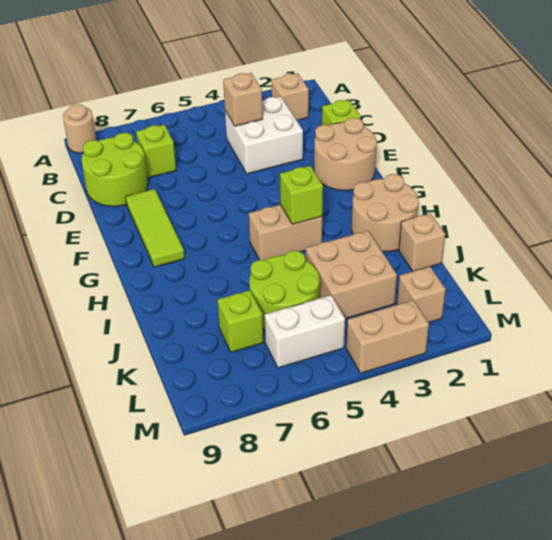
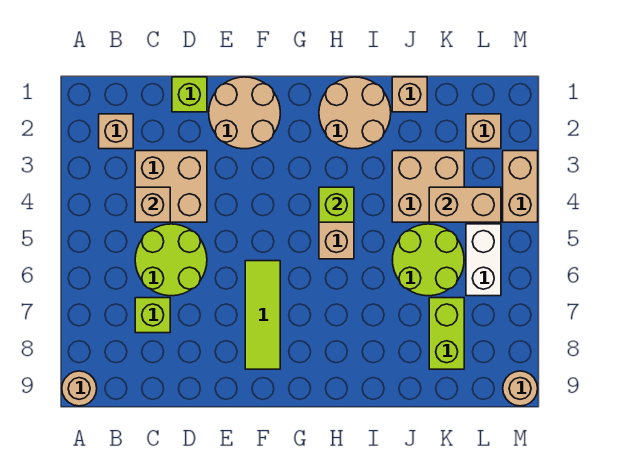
white brick C3:D4 level 1 -> tan brick C3:D4 level 1
lime round brick C8:D9 level 1 -> lime round brick C5:D6 level 1
lime tile E8:G8 level 1 -> lime tile F6:F8 level 1
none -> tan brick K4:L4 level 2
lime brick K7 level 1 -> lime brick K7:K8 level 1
none -> tan round brick M9 level 1

